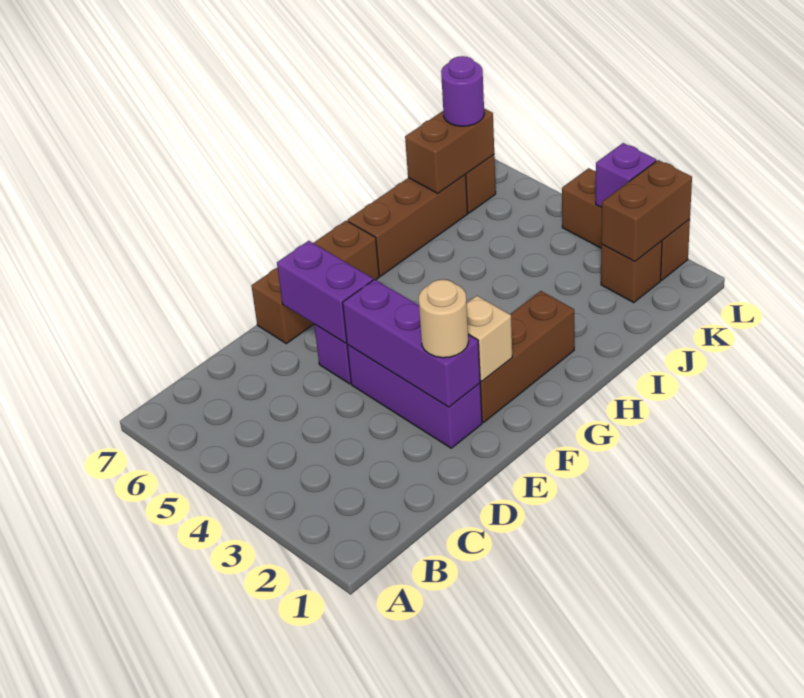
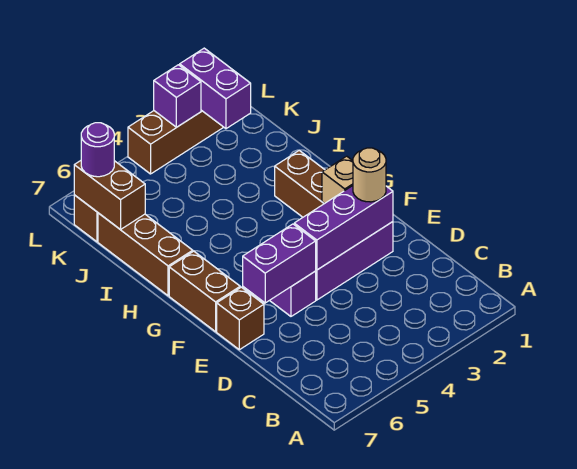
brown brick K2 level 1 -> none
brown brick K2:L2 level 2 -> purple brick K2:L2 level 2

